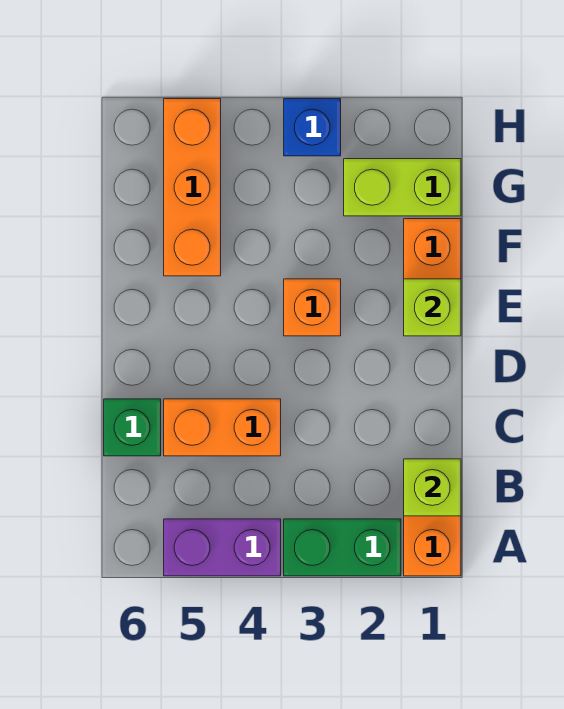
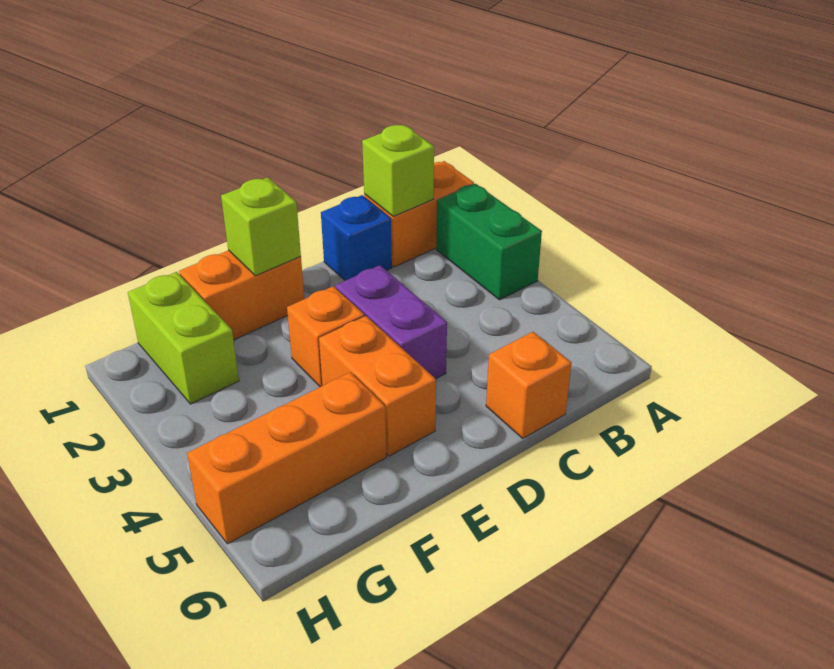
purple brick A4:A5 level 1 -> purple brick D3:D4 level 1
orange brick C4:C5 level 1 -> orange brick E4:E5 level 1
green brick C6 level 1 -> orange brick C6 level 1
blue brick H3 level 1 -> blue brick C1 level 1

